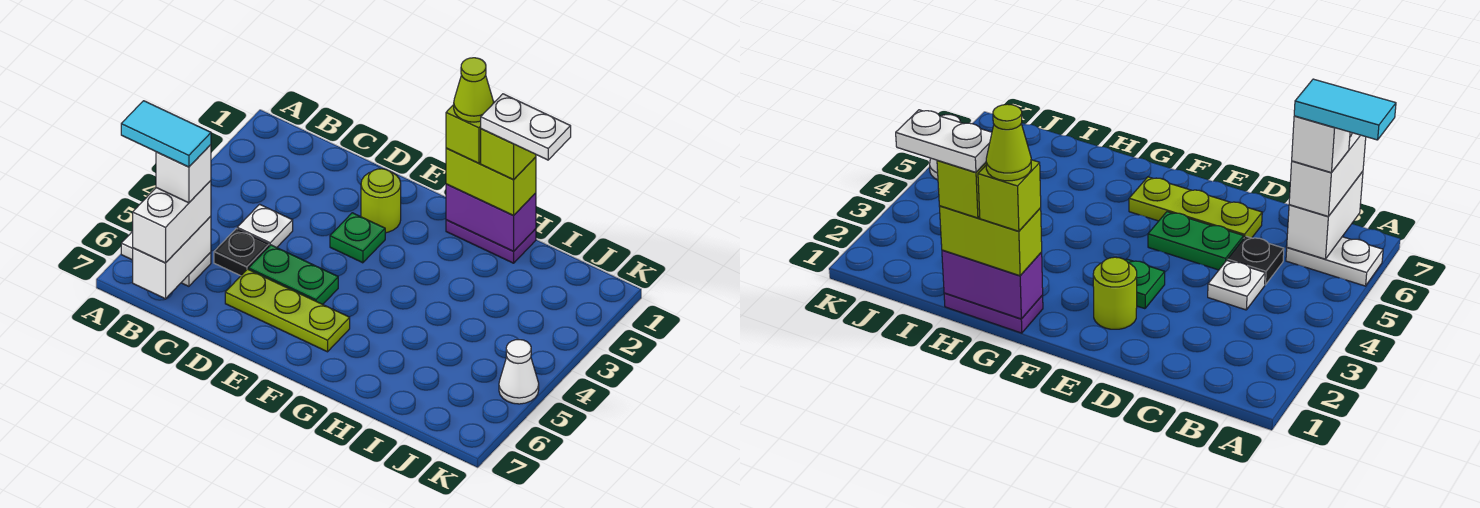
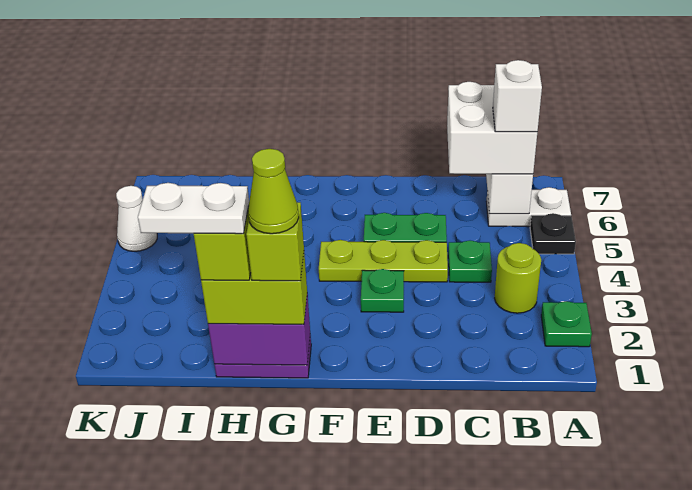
none -> green plate A2 level 1
cyan tile A6:B6 level 5 -> none
white brick B6:B7 level 3 -> white brick B6:C7 level 3
white plate C4 level 1 -> green plate C4 level 1
black plate C5 level 1 -> black plate A5 level 1
lime plate D6:F6 level 1 -> lime plate D4:F4 level 1
lime round brick E2 level 1 -> lime round brick B3 level 1

